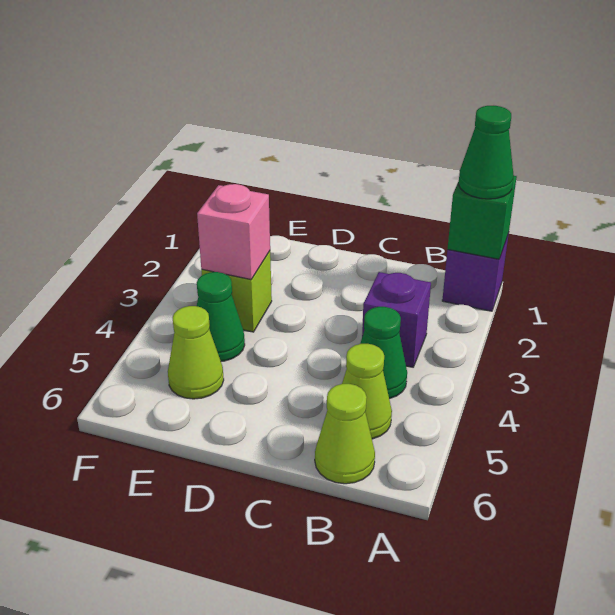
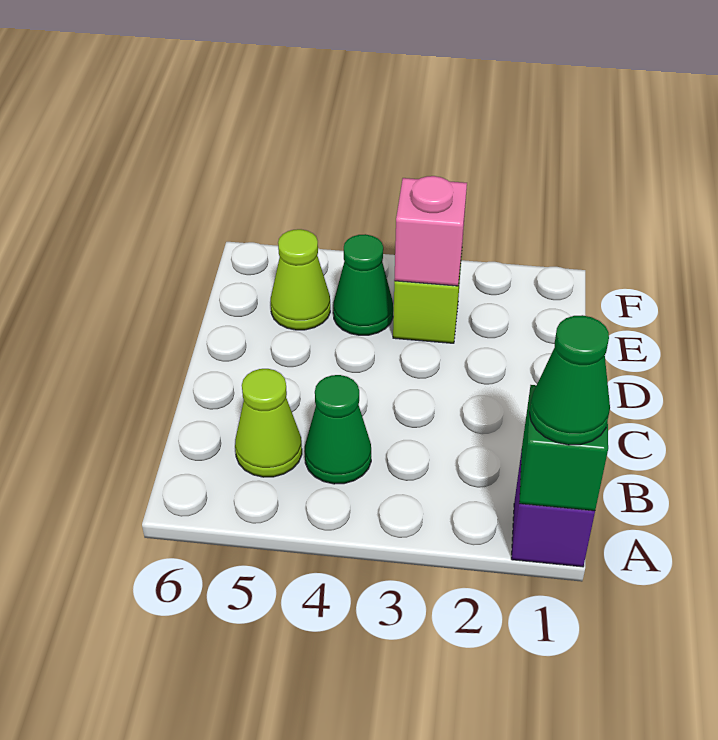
purple brick B3 level 1 -> none
lime cone B6 level 1 -> none

